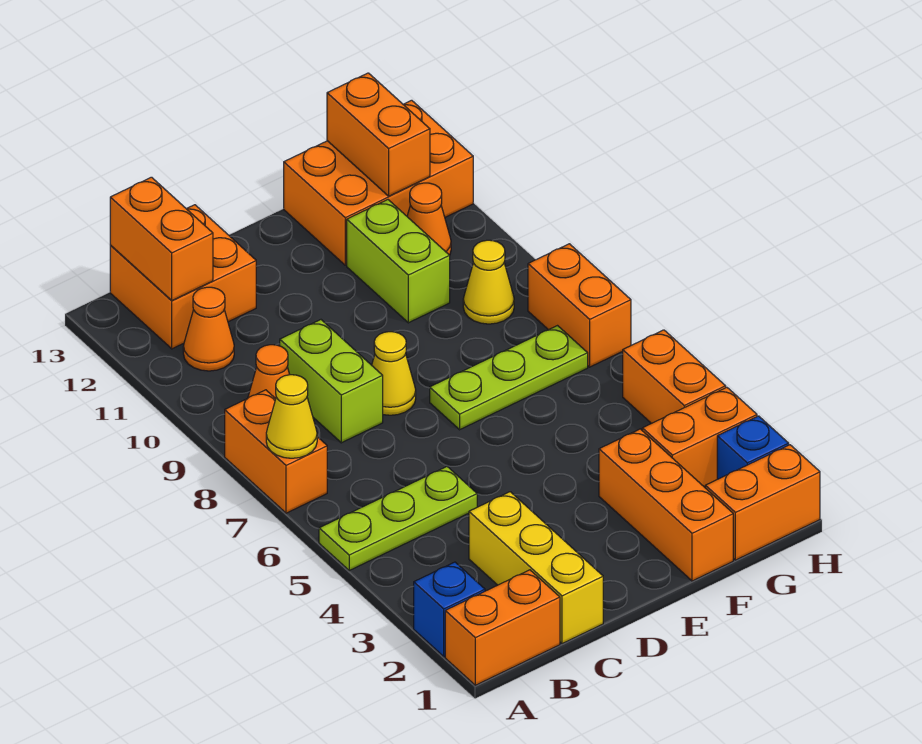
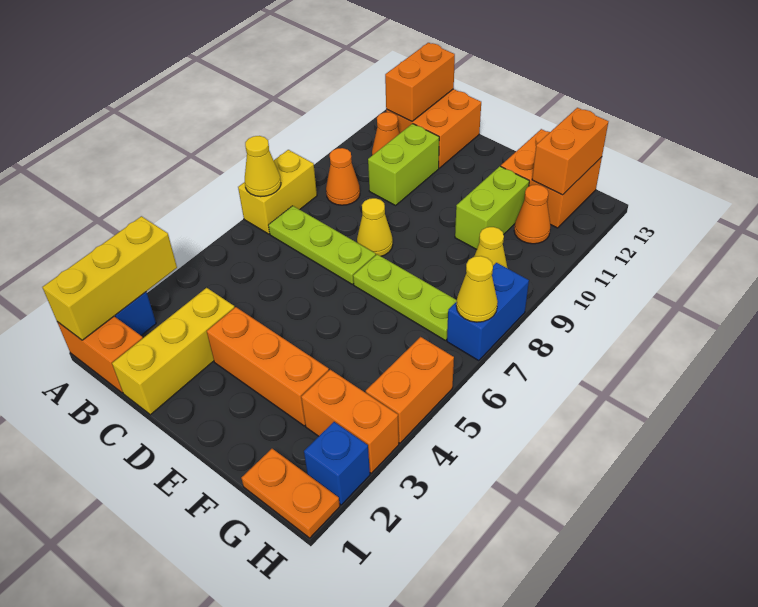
none -> yellow brick A1:A3 level 2
lime plate A5:C5 level 1 -> lime plate B7:D7 level 1
orange brick A7:A8 level 1 -> yellow brick A7:A8 level 1
lime brick C8:C9 level 1 -> lime brick C10:C11 level 1
orange brick F1:F3 level 1 -> orange brick D3:F3 level 1
orange brick F12:H13 level 1 -> orange brick F12:G13 level 1
orange brick G1:H1 level 1 -> orange plate G1:H1 level 1
orange brick H7:H8 level 1 -> blue brick H7:H8 level 1
none -> yellow cone H7 level 2

